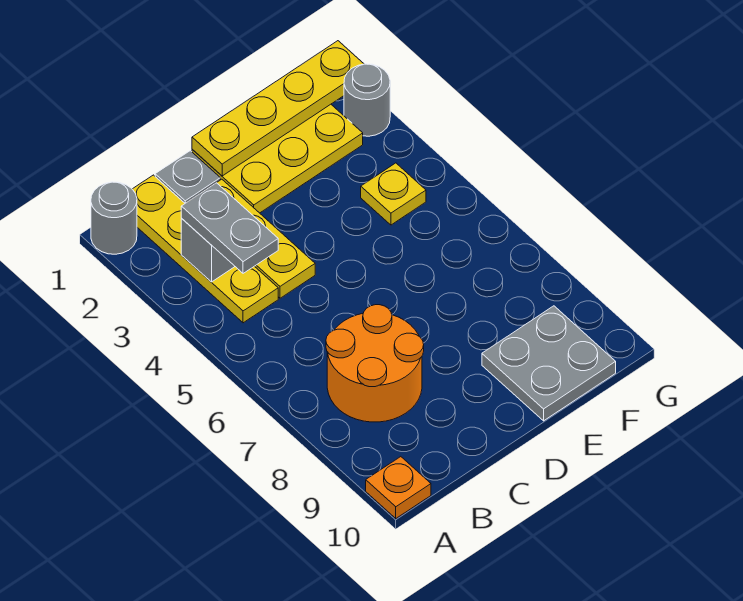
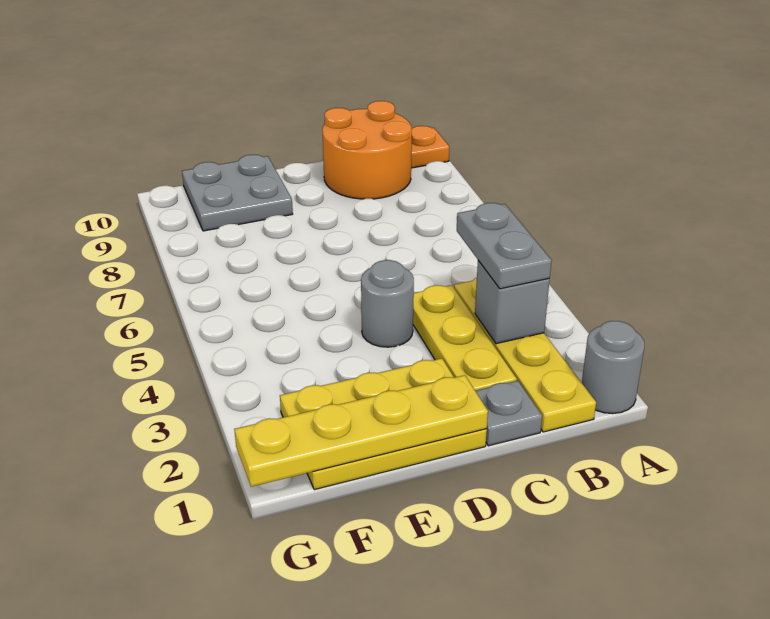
orange round brick B7:C8 level 1 -> orange round brick B9:C10 level 1
yellow plate F4 level 1 -> none
grey round brick G2 level 1 -> grey round brick D4 level 1

